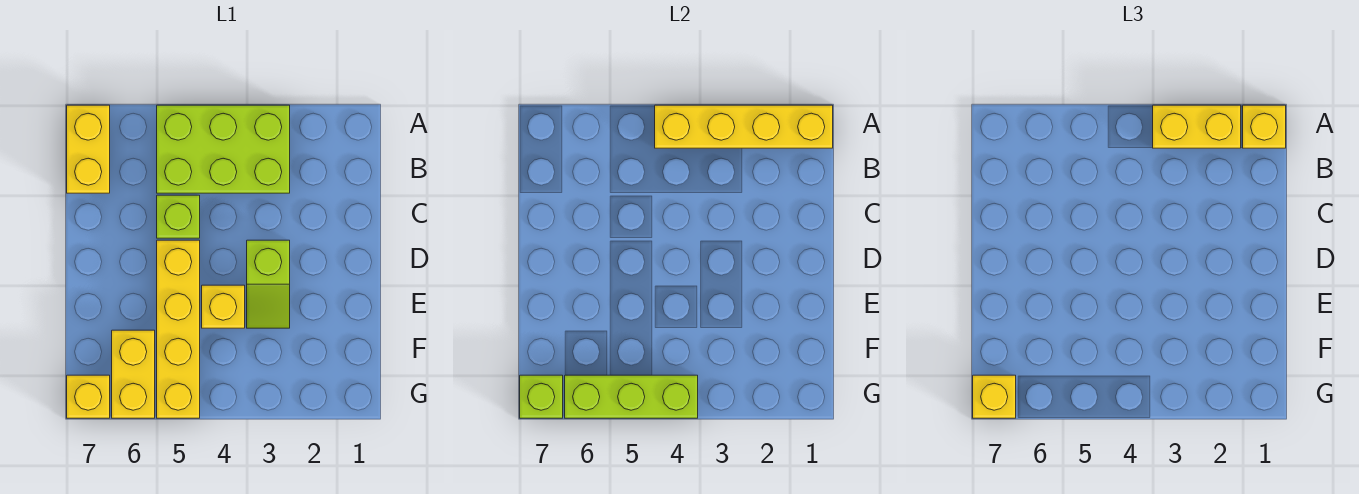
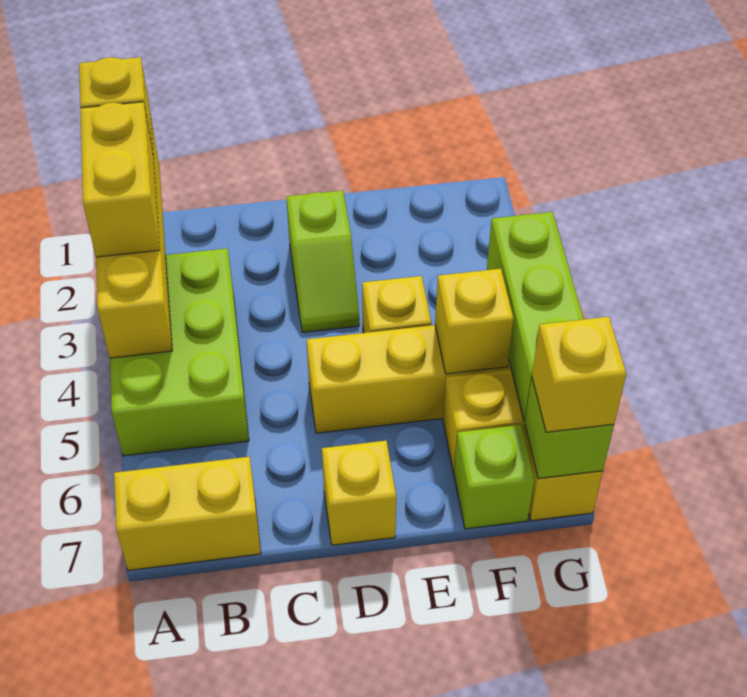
lime brick C5 level 1 -> lime brick F7 level 1
lime slope D3:E3 level 1 top D -> lime slope D2:D3 level 1 top 2
none -> yellow brick D7 level 1
none -> yellow brick F5 level 2

